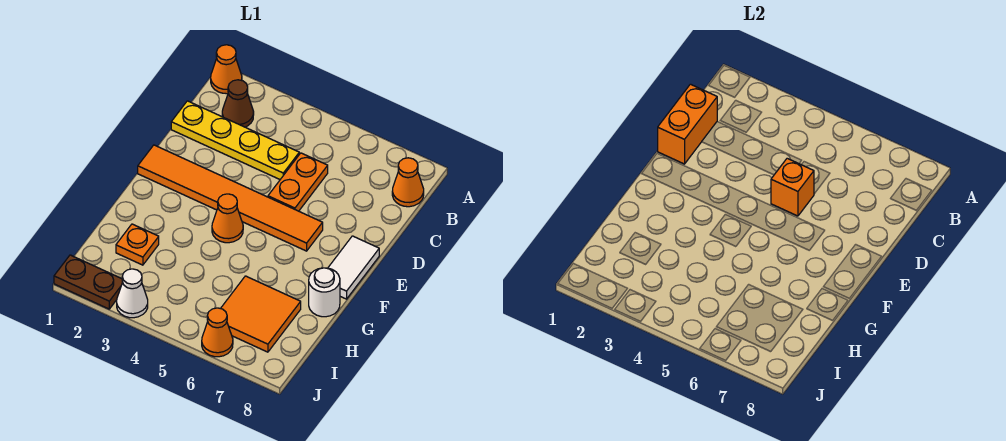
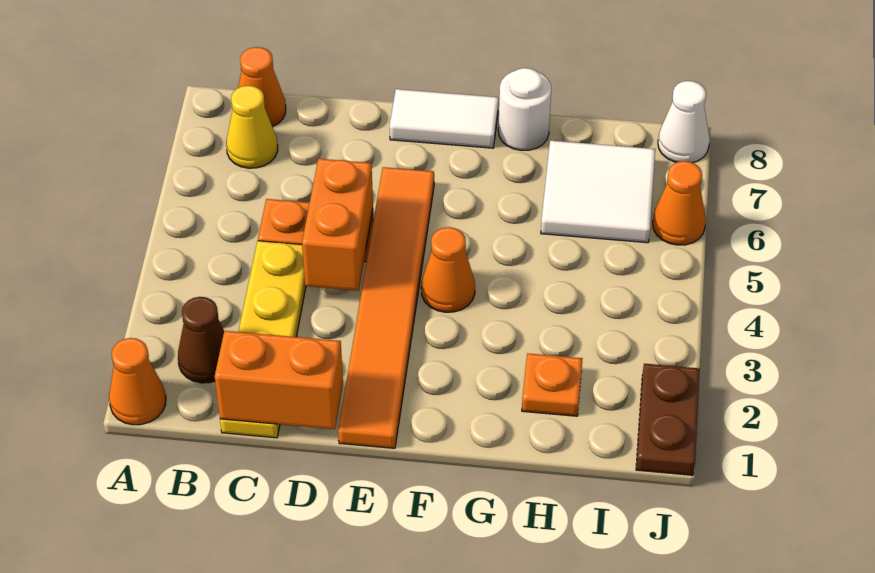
none -> yellow cone B7 level 1
orange brick D5 level 2 -> orange brick D4:D5 level 2
orange tile H6:I7 level 1 -> white tile H6:I7 level 1
white cone J3 level 1 -> white cone J8 level 1

